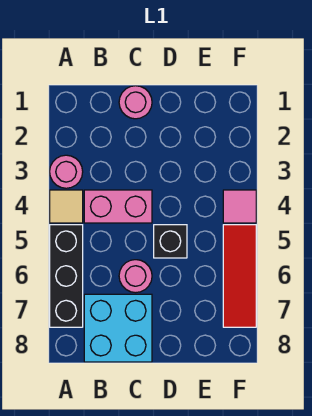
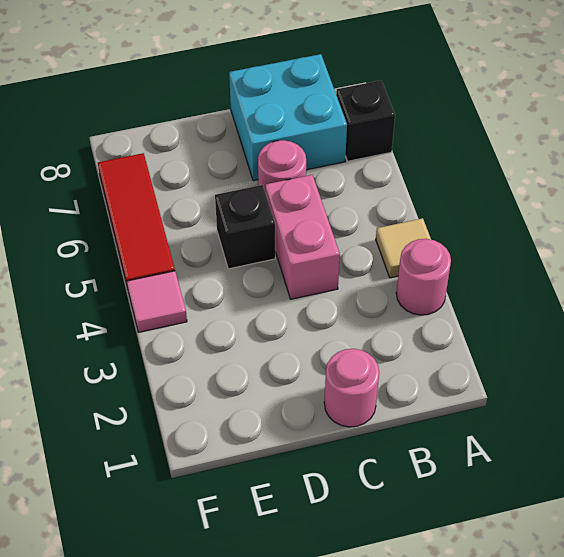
black brick A5:A7 level 1 -> black brick A7 level 1
pink brick B4:C4 level 1 -> pink brick C4:C5 level 1

